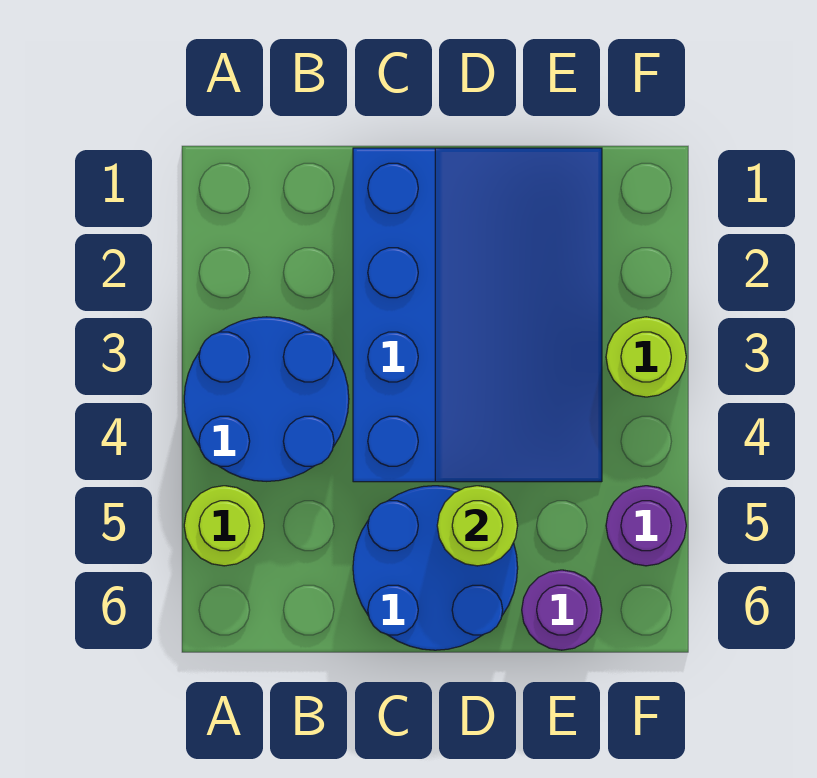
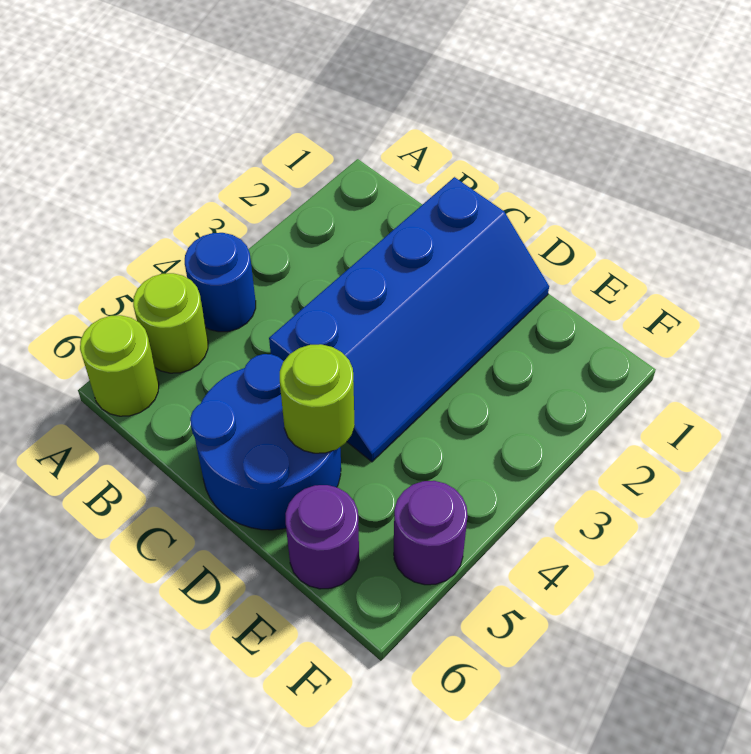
blue round brick A3:B4 level 1 -> blue round brick A4 level 1
blue slope C1:E4 level 1 top C -> blue slope C1:D4 level 1 top C
lime round brick F3 level 1 -> lime round brick A6 level 1

